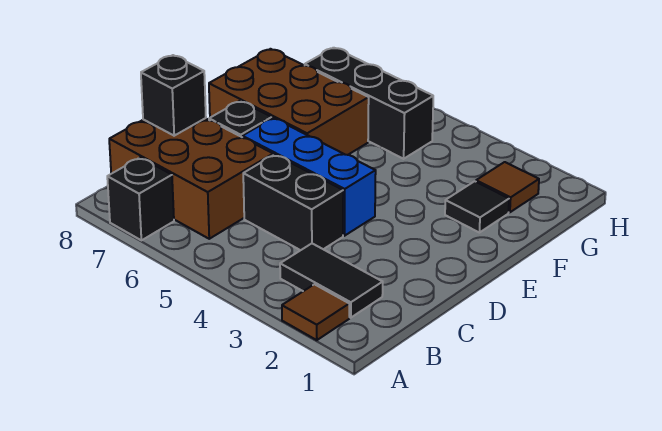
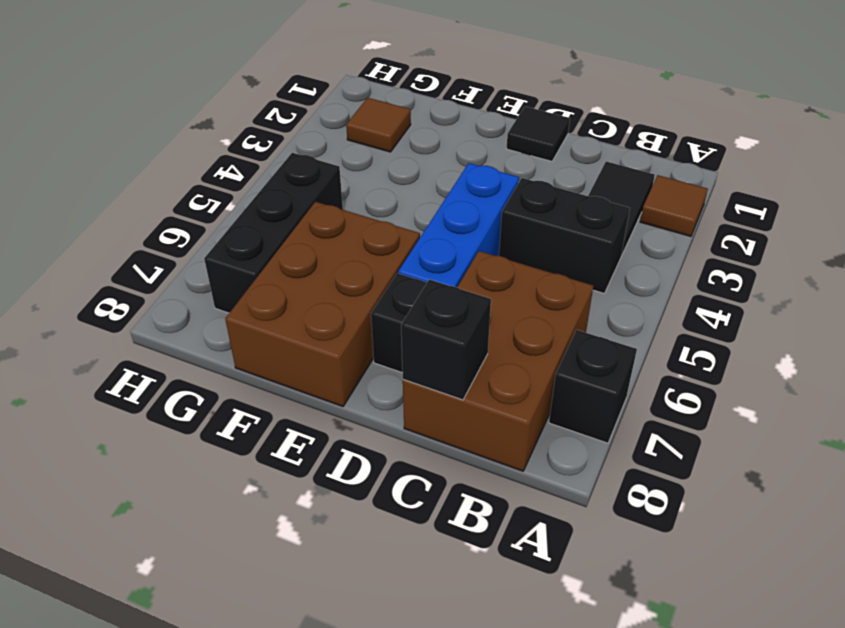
black brick C4:C5 level 1 -> black brick B4:C4 level 1
black tile F2 level 1 -> black tile D1 level 1

